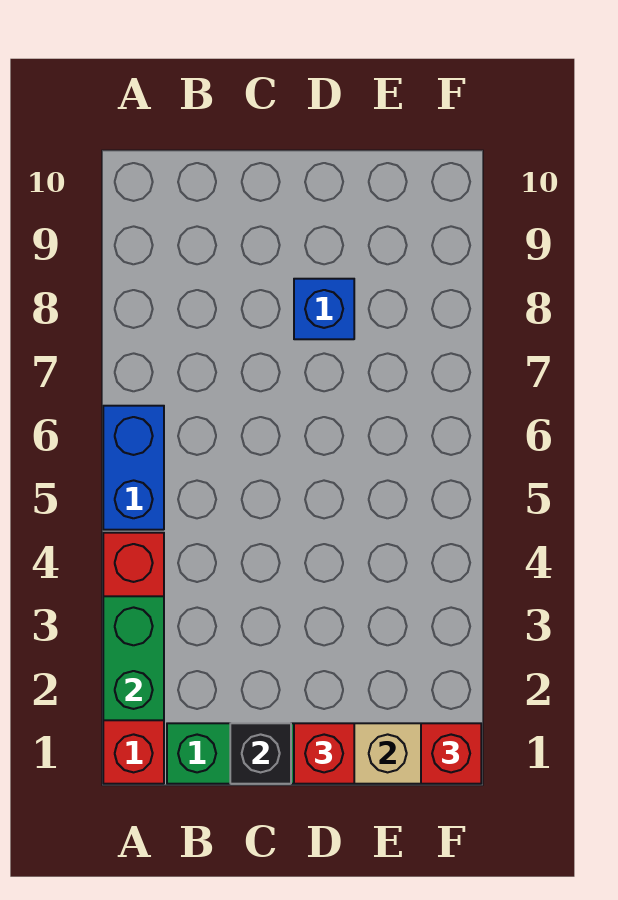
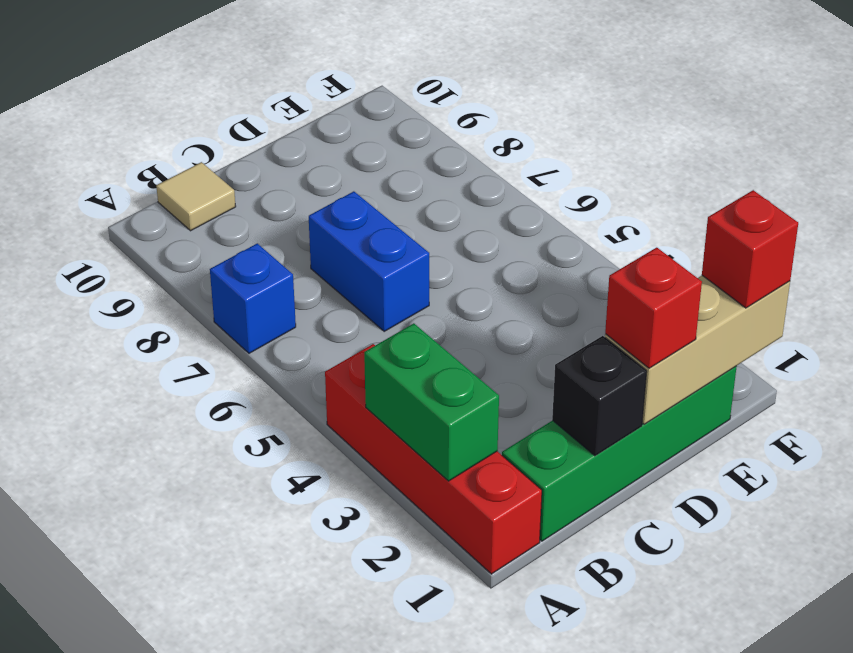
blue brick A5:A6 level 1 -> blue brick C6:C7 level 1
none -> tan tile B10 level 1
blue brick D8 level 1 -> blue brick A7 level 1

